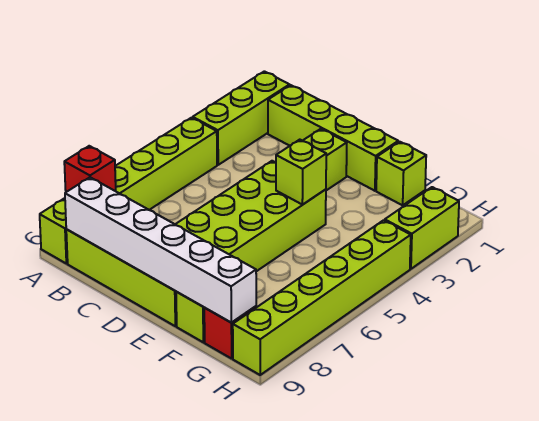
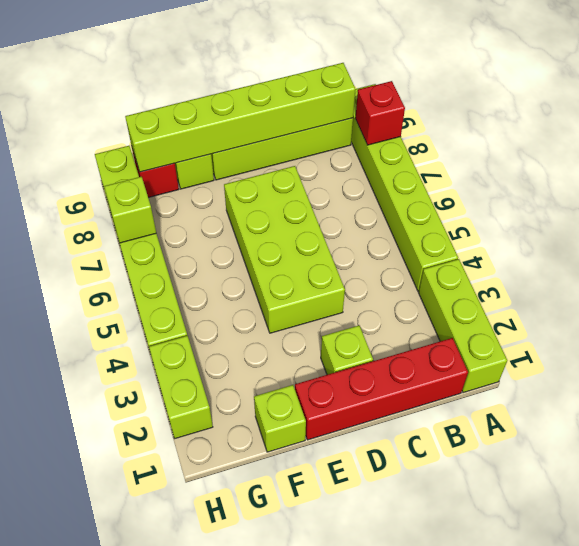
lime brick B1:E1 level 1 -> red brick B1:E1 level 1
white brick B9:G9 level 2 -> lime brick B9:G9 level 2
lime brick E4 level 2 -> lime brick H7 level 2

